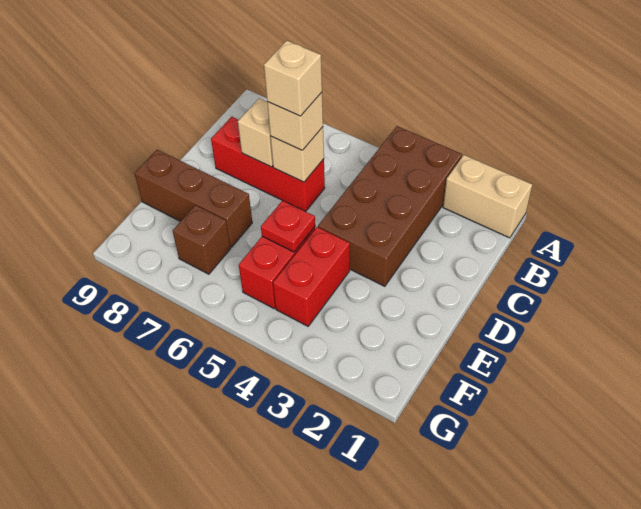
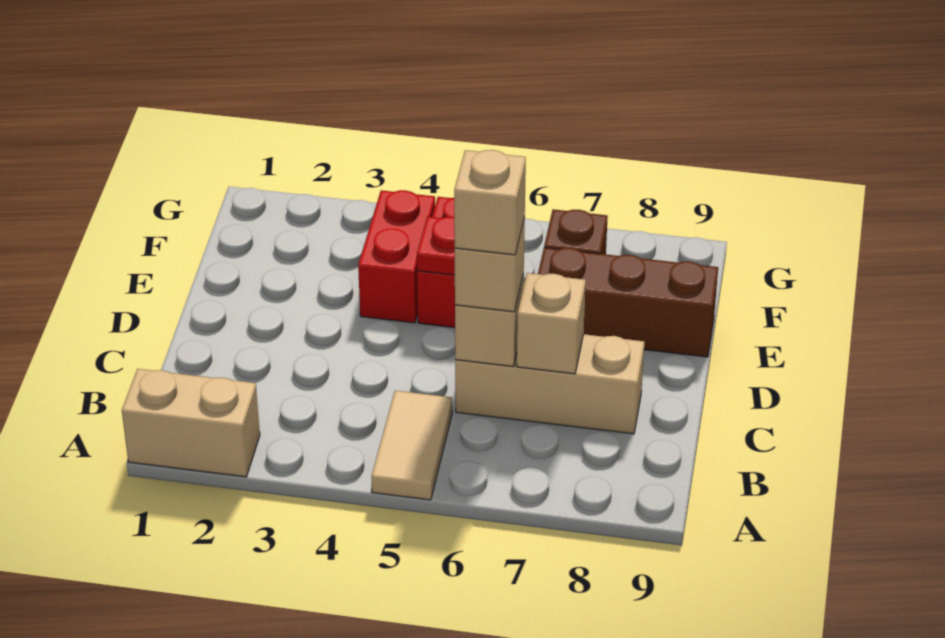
brown brick A3:D4 level 1 -> none
none -> tan tile A5:B5 level 1
red brick C6:C8 level 1 -> tan brick C6:C8 level 1

